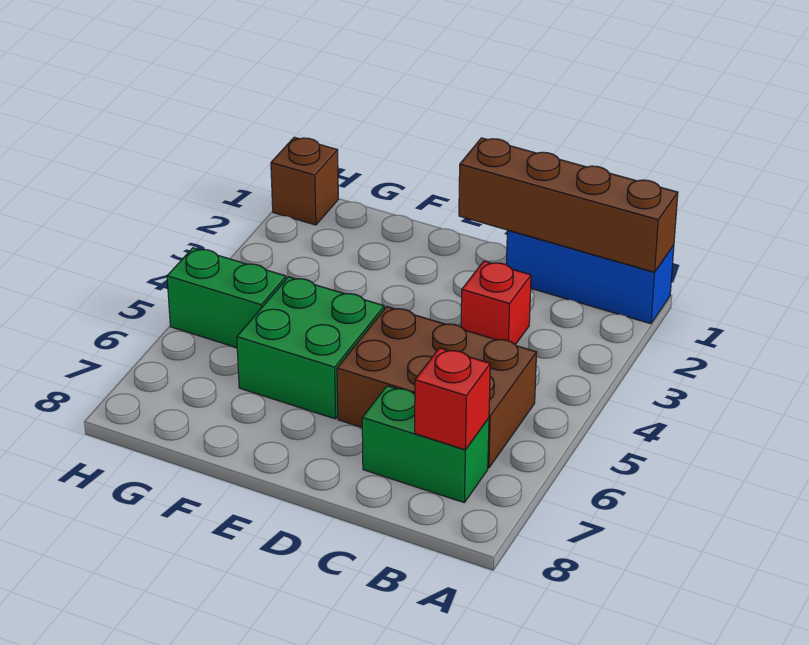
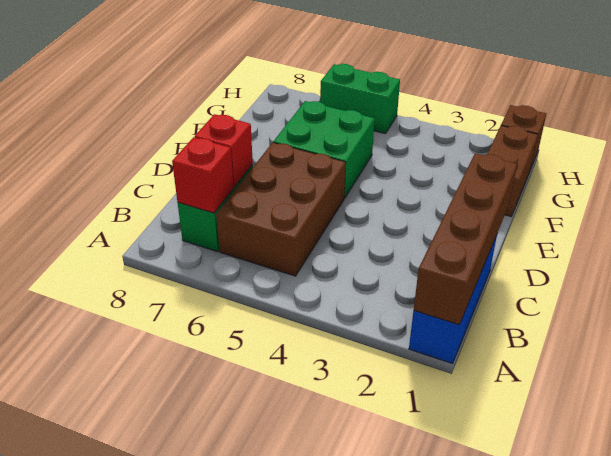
red brick C3 level 1 -> red brick C7 level 2
none -> brown brick F1:G1 level 1
green brick G5:H5 level 1 -> green brick H5:H6 level 1

